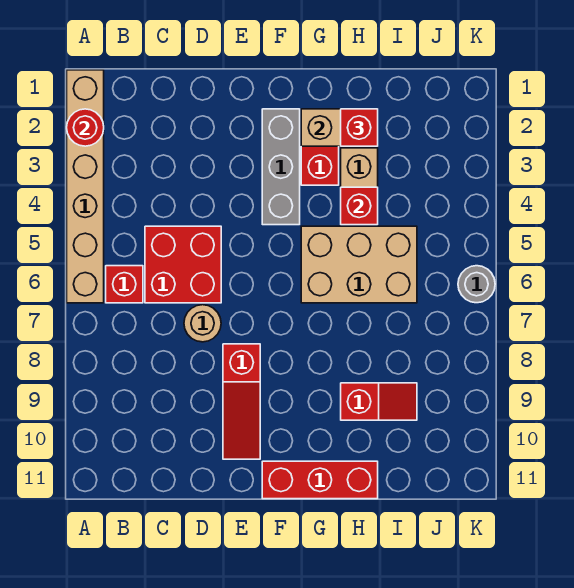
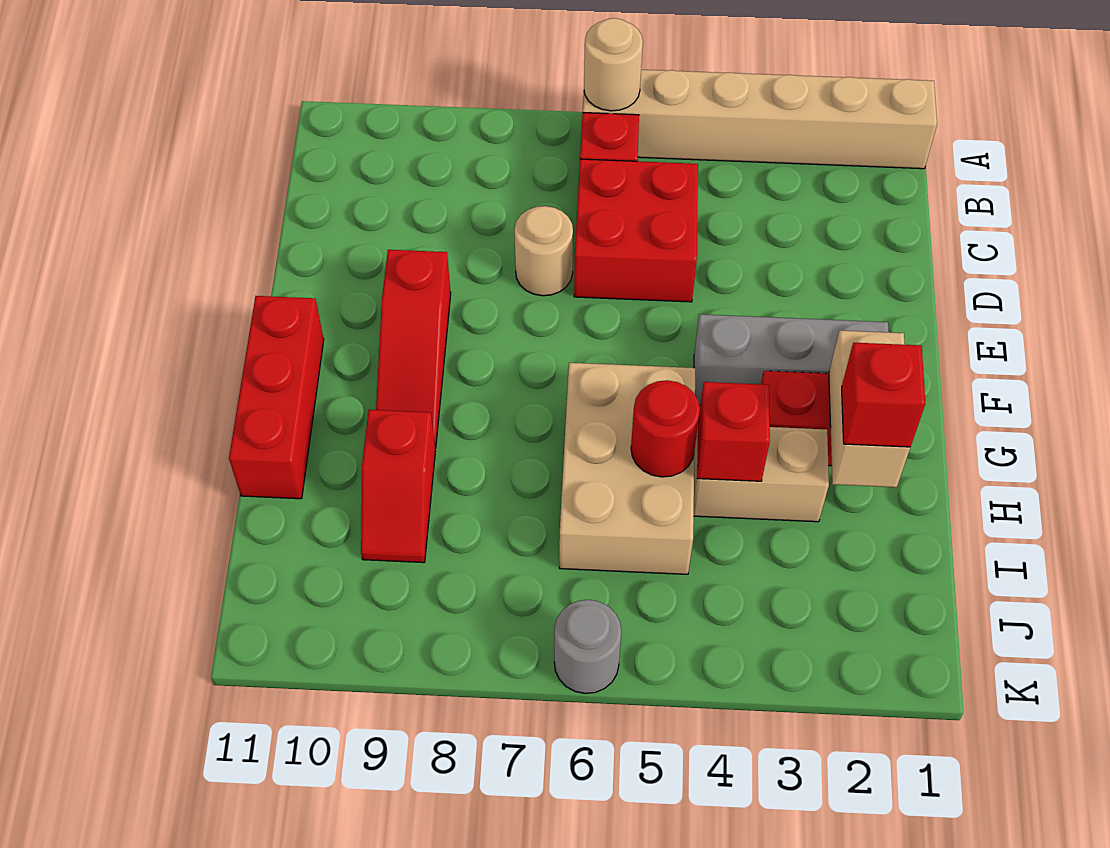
red round brick A2 level 2 -> red round brick H5 level 2
none -> tan round brick A6 level 2
red slope E8:E10 level 1 top 8 -> red slope E9:G9 level 1 top E

